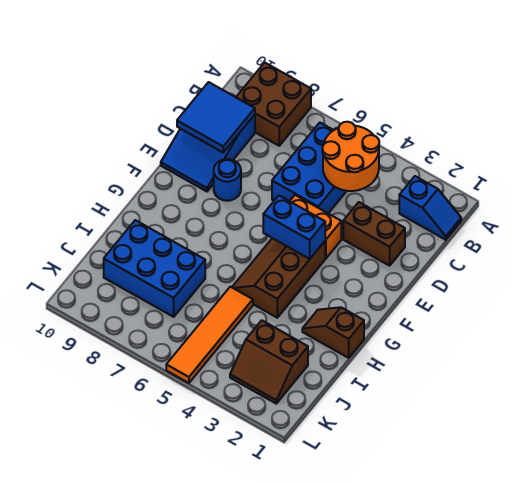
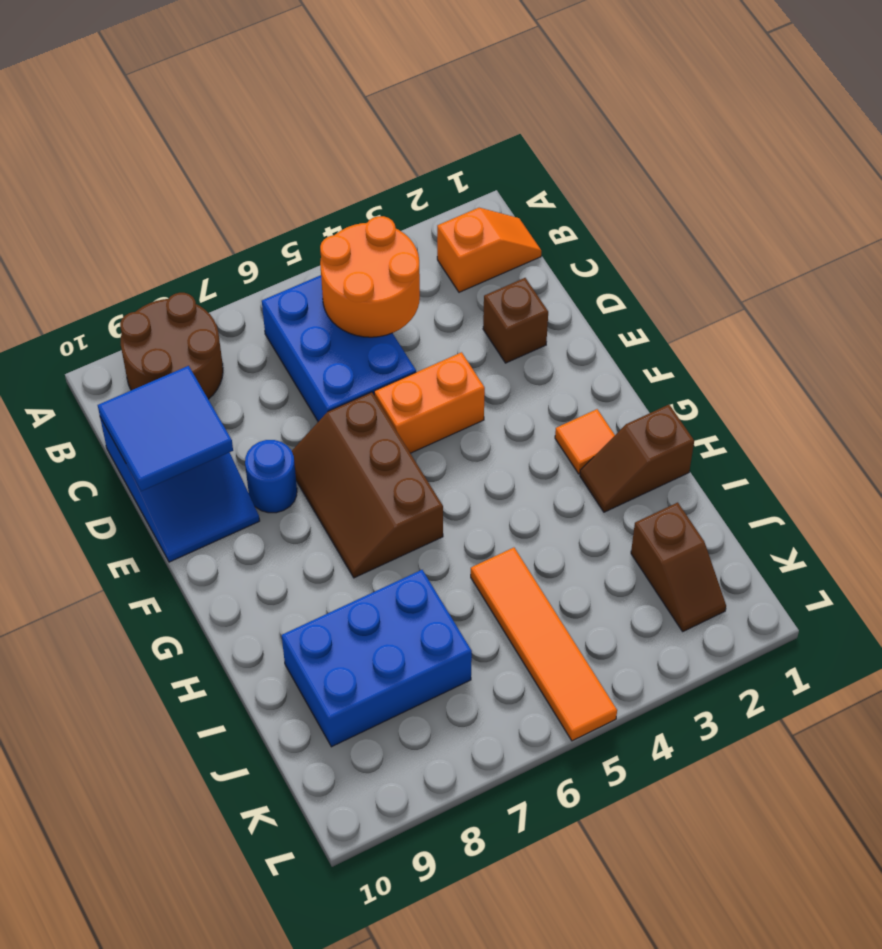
brown brick A8:B9 level 1 -> brown round brick A8:B9 level 1
blue slope B1:B2 level 1 top 2 -> orange slope B1:B2 level 1 top 2
brown brick D2:D3 level 1 -> brown brick D2 level 1
brown slope F4:H5 level 1 top 4 -> brown slope E6:G7 level 1 top 6
blue brick F4:F5 level 2 -> none
none -> orange tile G2 level 1
brown slope J2:K3 level 1 top J -> brown slope J2:K2 level 1 top J

